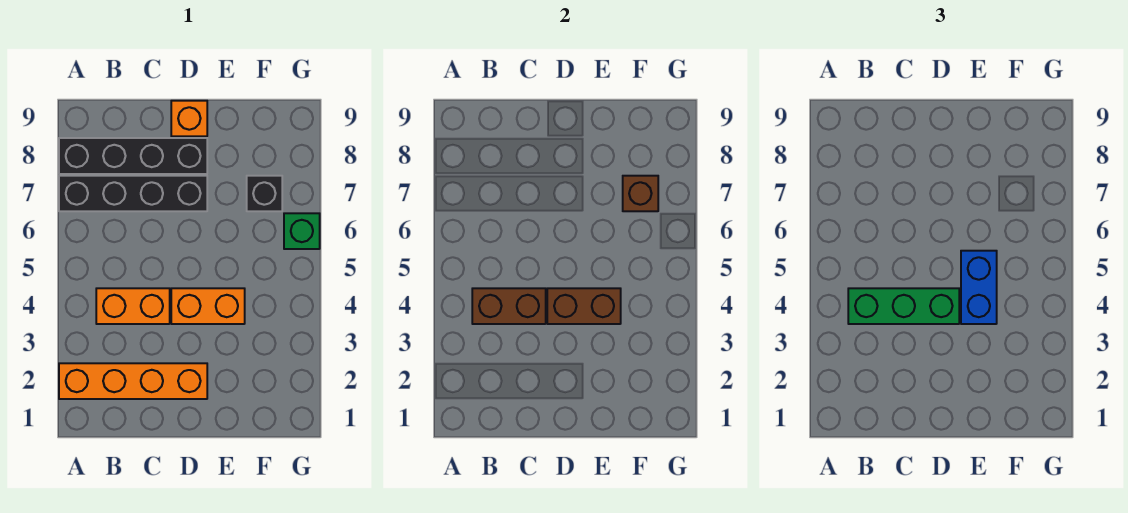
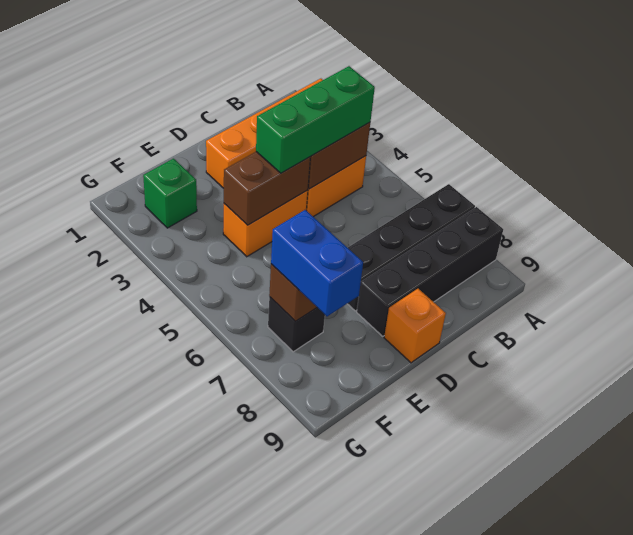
blue brick E4:E5 level 3 -> blue brick F7:F8 level 3
green brick G6 level 1 -> green brick F2 level 1

